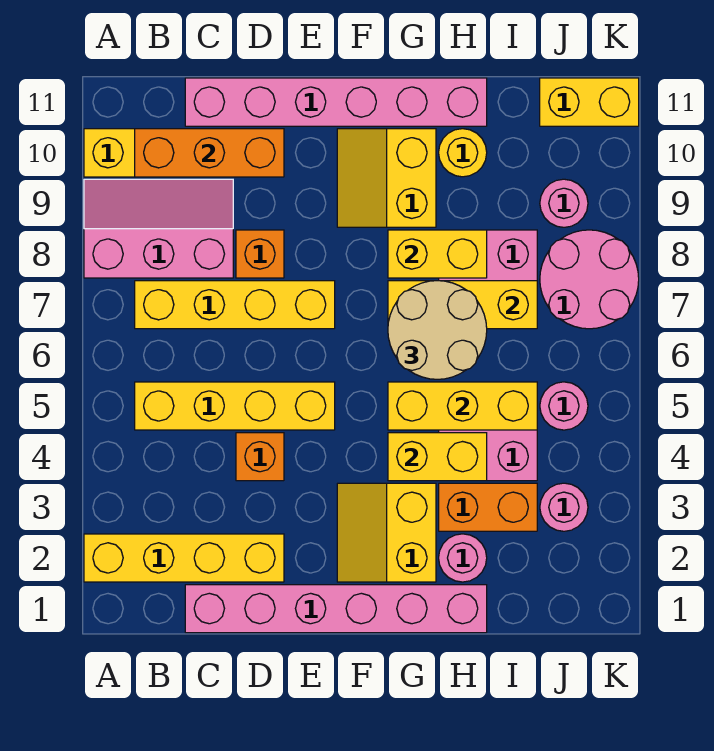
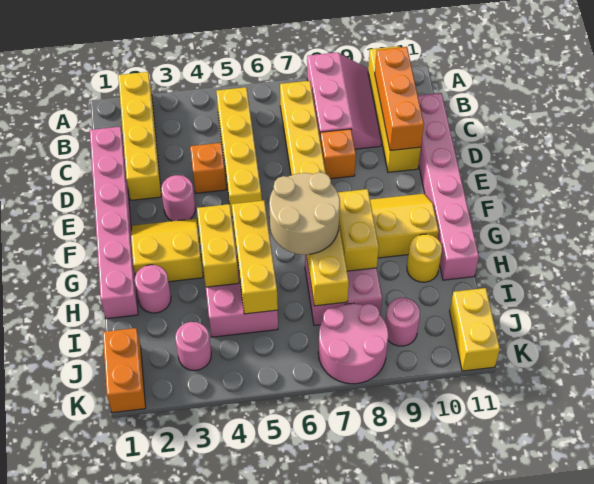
orange brick H3:I3 level 1 -> orange brick J1:K1 level 1
pink round brick J5 level 1 -> pink round brick E3 level 1

